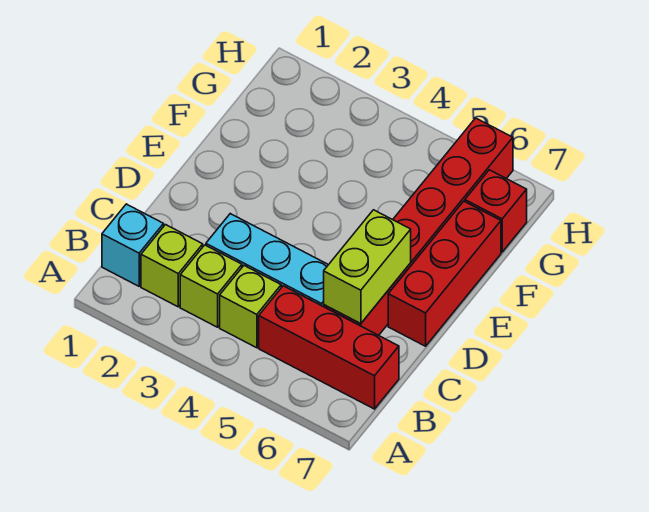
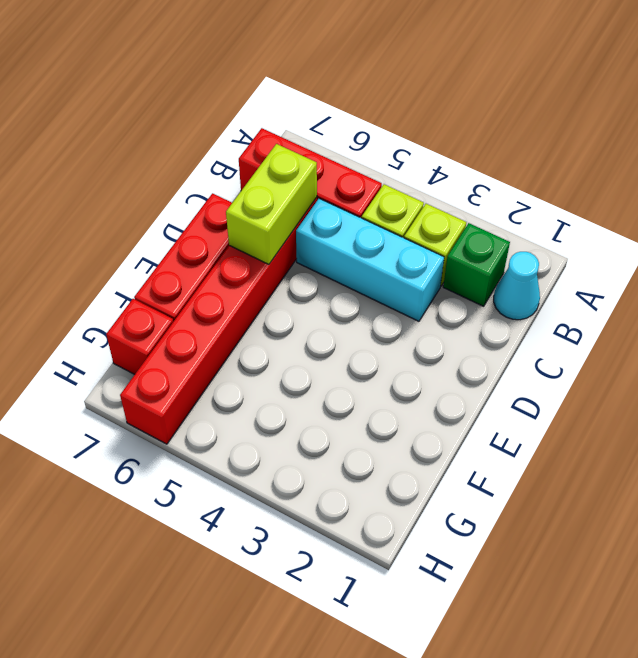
cyan brick B1 level 1 -> cyan cone B1 level 1
lime brick B2 level 1 -> green brick B2 level 1

